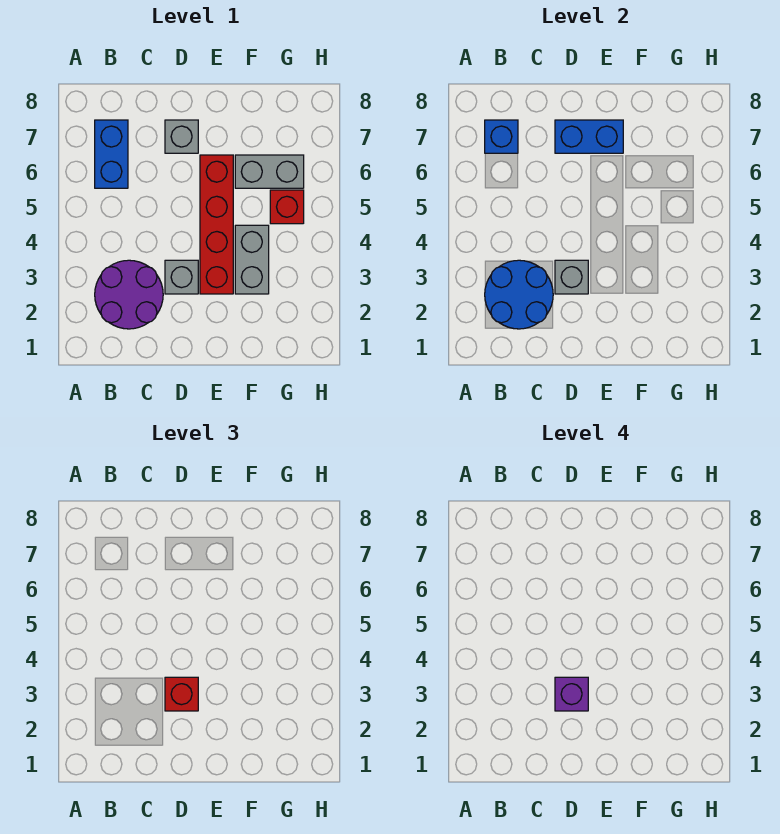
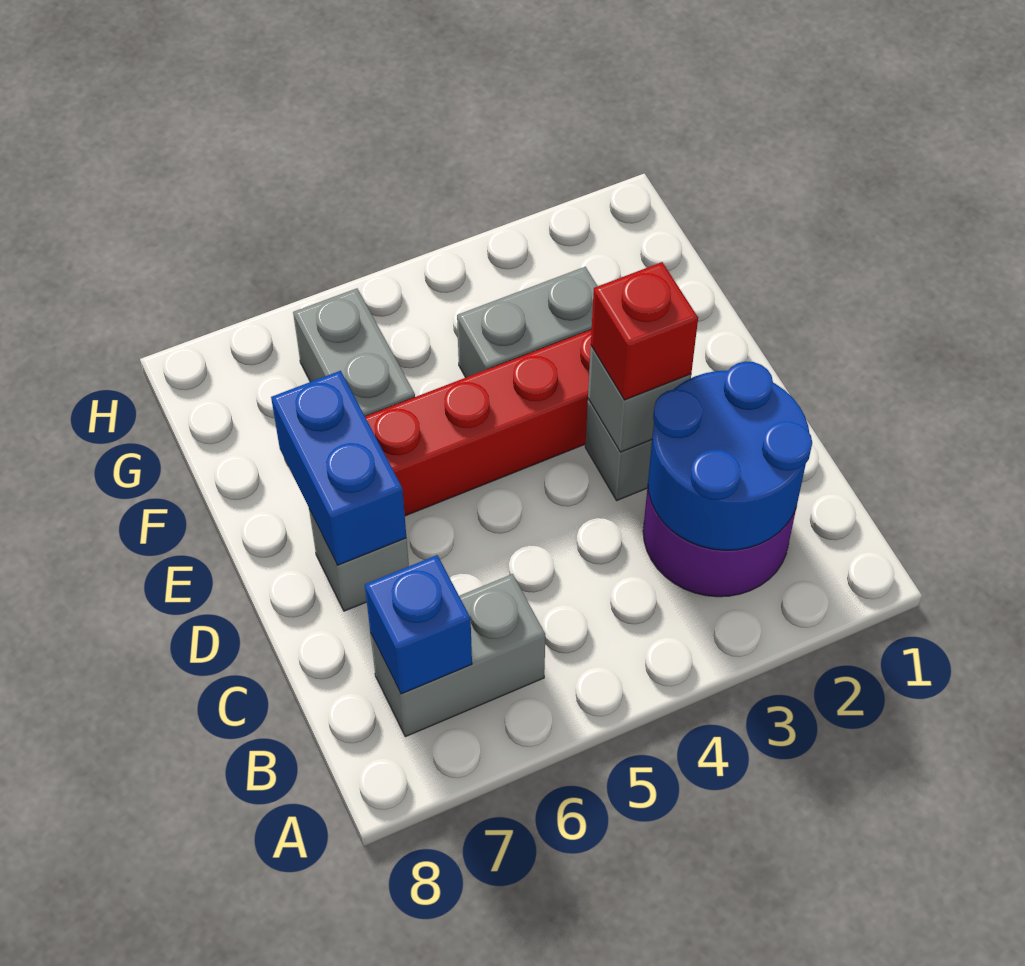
blue brick B6:B7 level 1 -> grey brick B6:B7 level 1
purple brick D3 level 4 -> none
red brick G5 level 1 -> none

